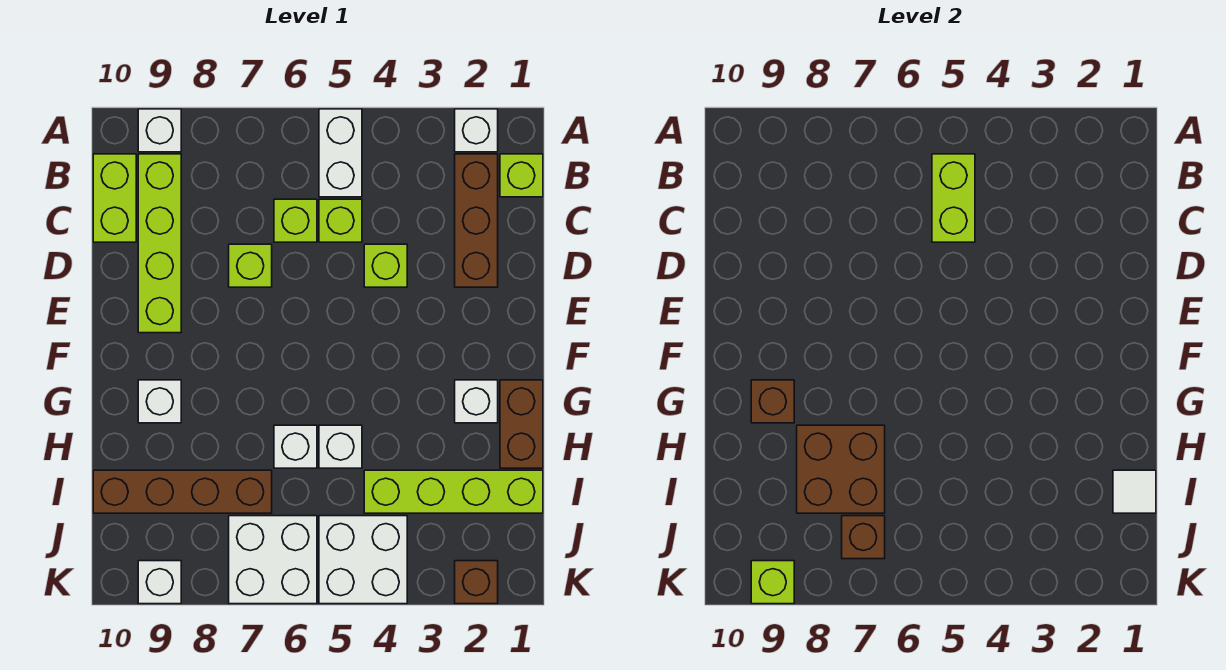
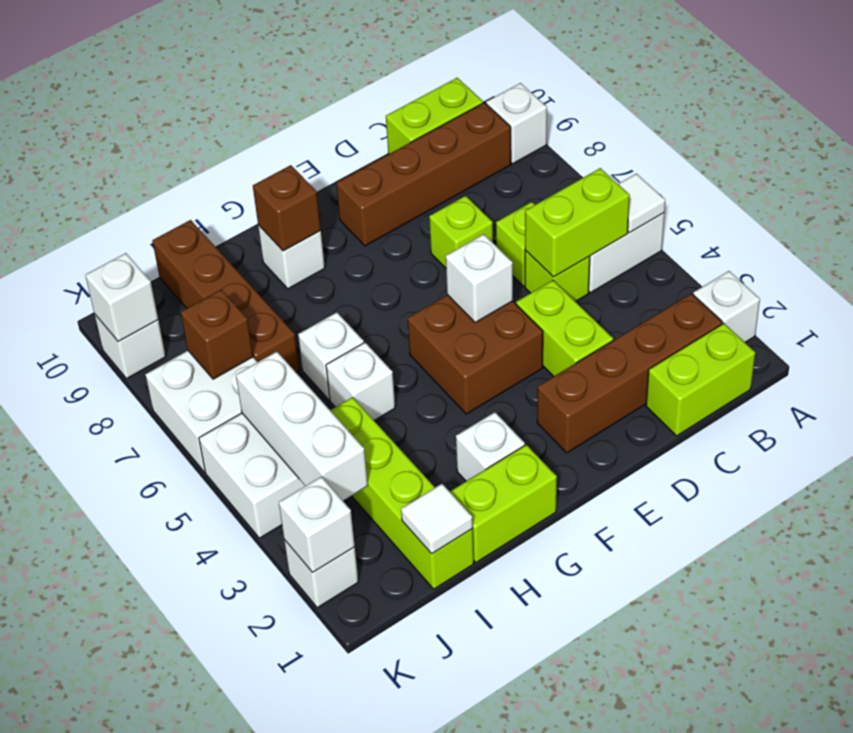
none -> white tile A5 level 2
lime brick B1 level 1 -> lime brick B1:C1 level 1
brown brick B2:D2 level 1 -> brown brick B2:E2 level 1
lime brick B9:E9 level 1 -> brown brick B9:E9 level 1
lime brick D4 level 1 -> lime brick D3:D4 level 1
none -> white brick E5 level 2
brown brick G1:H1 level 1 -> lime brick G1:H1 level 1
brown brick H7:I8 level 2 -> brown brick E4:F5 level 1
none -> white brick J3:J5 level 2
brown brick K2 level 1 -> white brick K2 level 1
none -> white brick K2 level 2
lime brick K9 level 2 -> white brick K9 level 2

